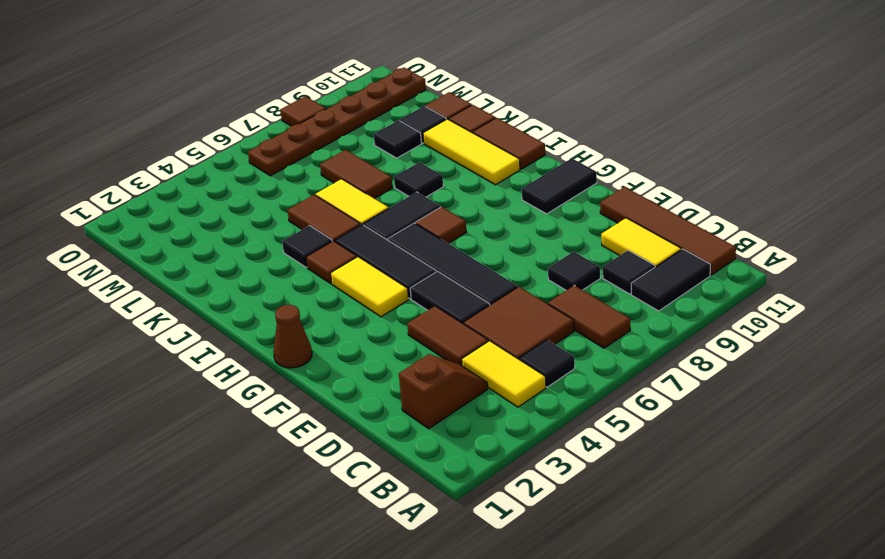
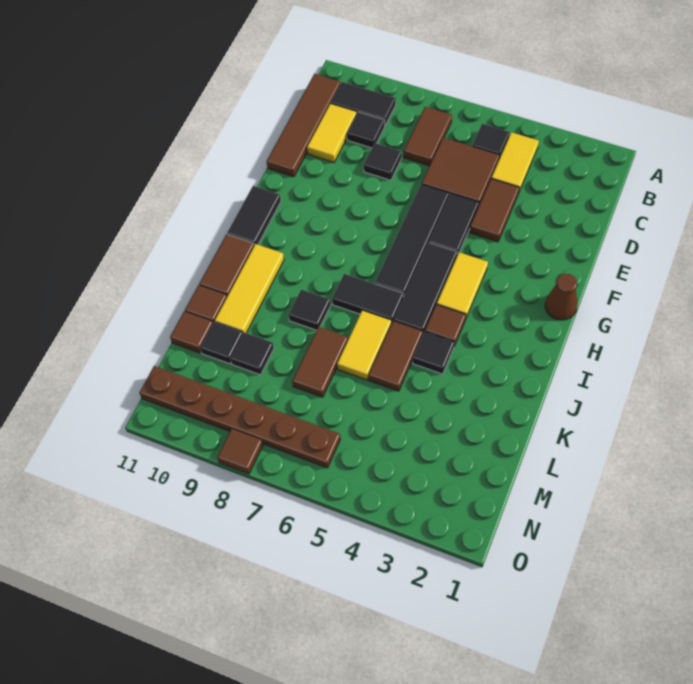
brown slope C2:C3 level 1 top 2 -> none
black tile G10:G11 level 1 -> black tile G11:H11 level 1
brown tile H7 level 1 -> none

